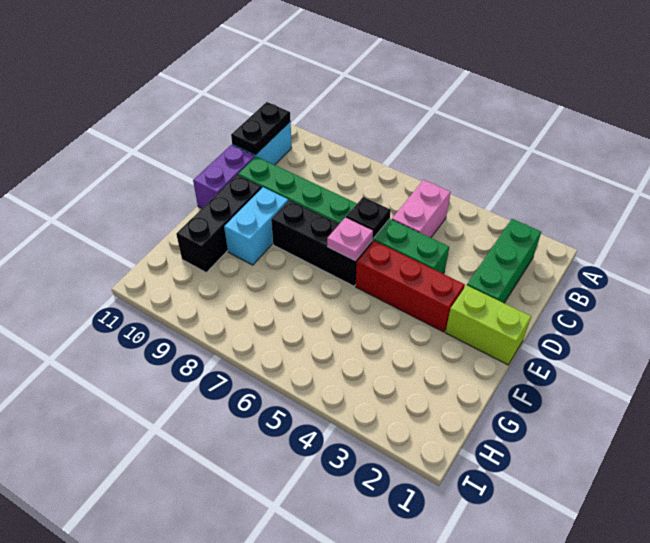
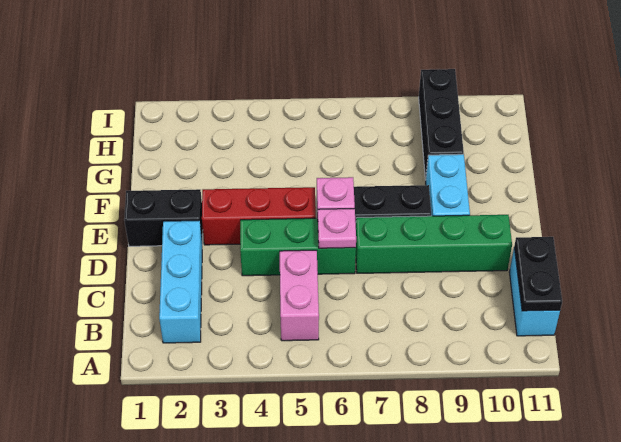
green brick B2:D2 level 1 -> cyan brick B2:D2 level 1
black plate D6 level 2 -> pink plate D6 level 2
purple brick D11:E11 level 1 -> none
lime brick E1:E2 level 1 -> black brick E1:E2 level 1
black brick E10:G10 level 1 -> black brick G9:I9 level 1

